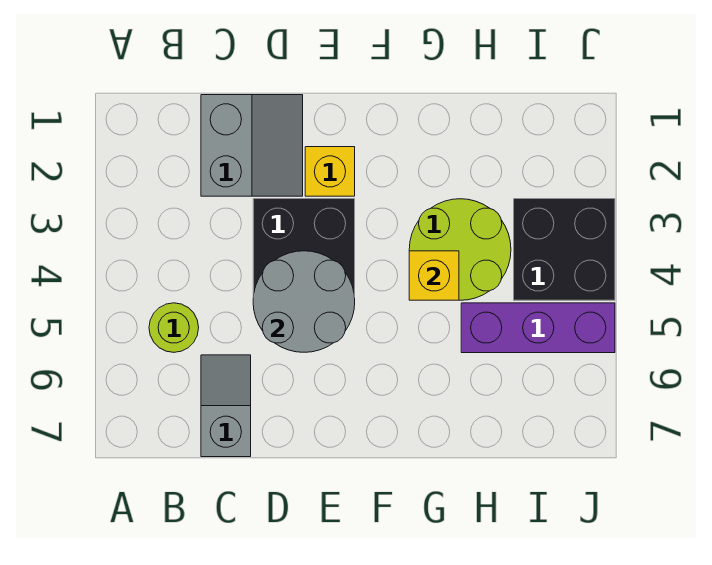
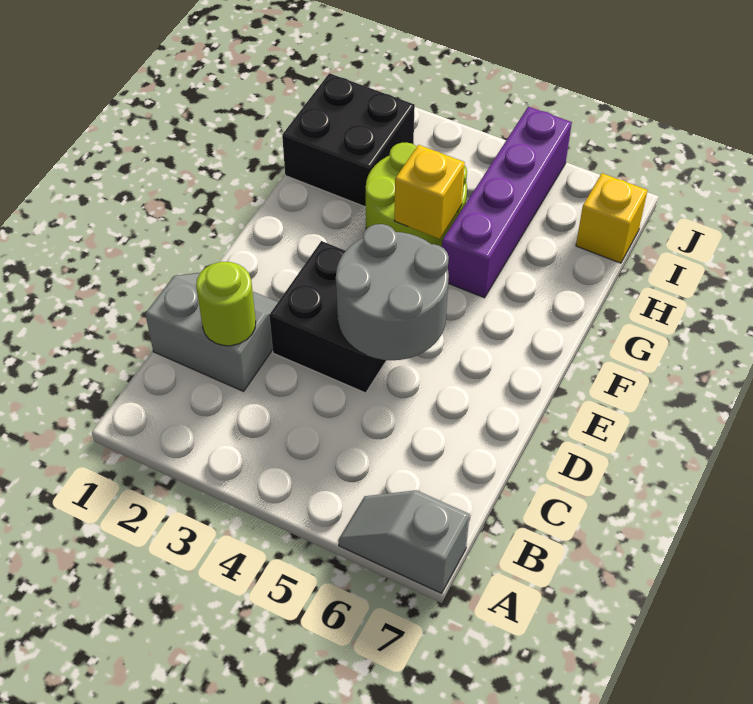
lime round brick B5 level 1 -> lime round brick C2 level 2
grey slope C6:C7 level 1 top 7 -> grey slope A6:A7 level 1 top 7
yellow brick E2 level 1 -> yellow brick I7 level 1
purple brick H5:J5 level 1 -> purple brick G5:J5 level 1
black brick I3:J4 level 1 -> black brick H1:I2 level 1

